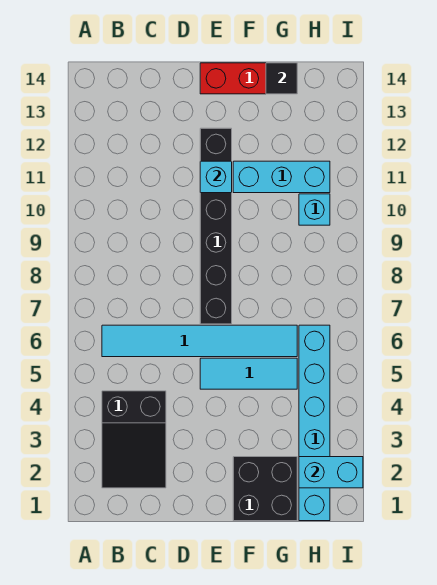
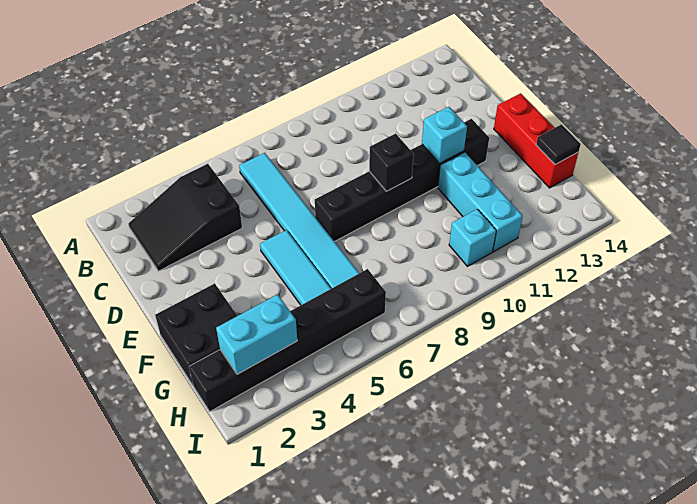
none -> black brick E9 level 2
cyan brick H1:H6 level 1 -> black brick H1:H6 level 1
cyan brick H2:I2 level 2 -> cyan brick H2:H3 level 2

